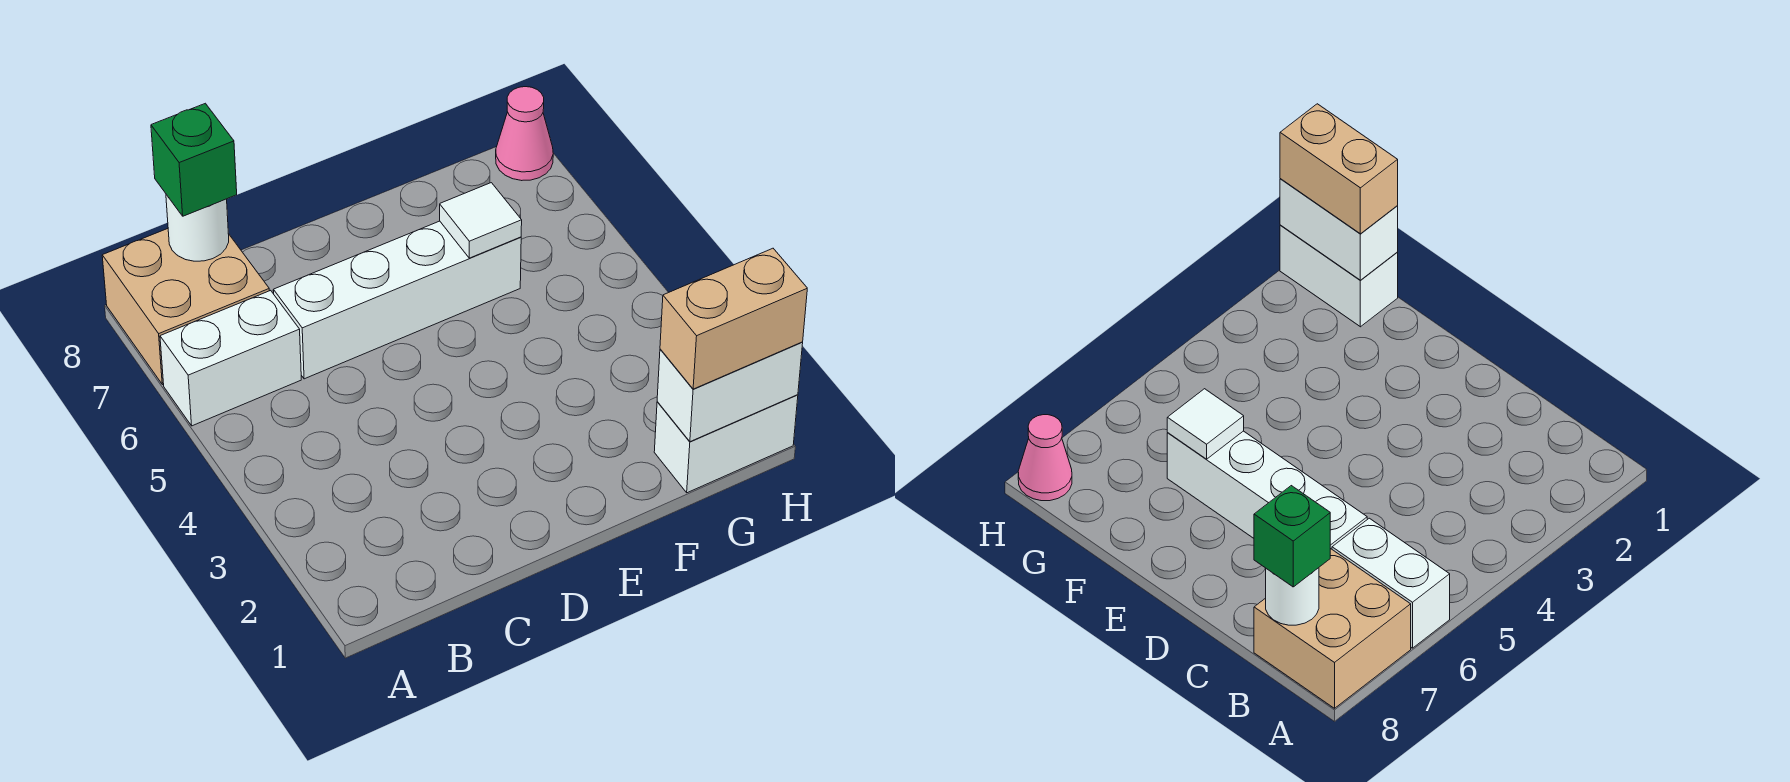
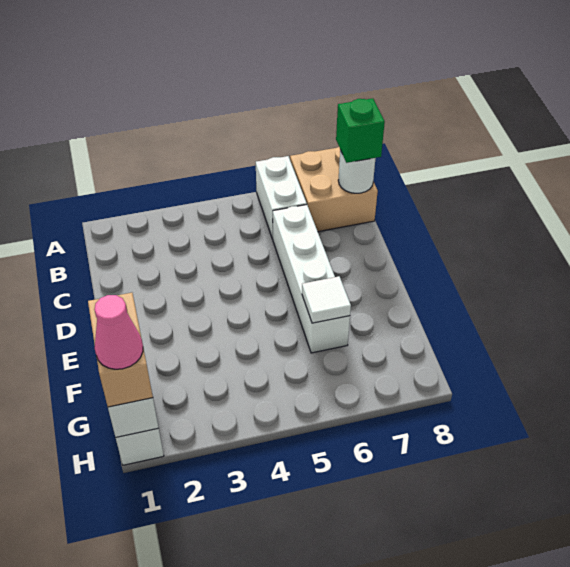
pink cone H8 level 1 -> pink cone H1 level 4

